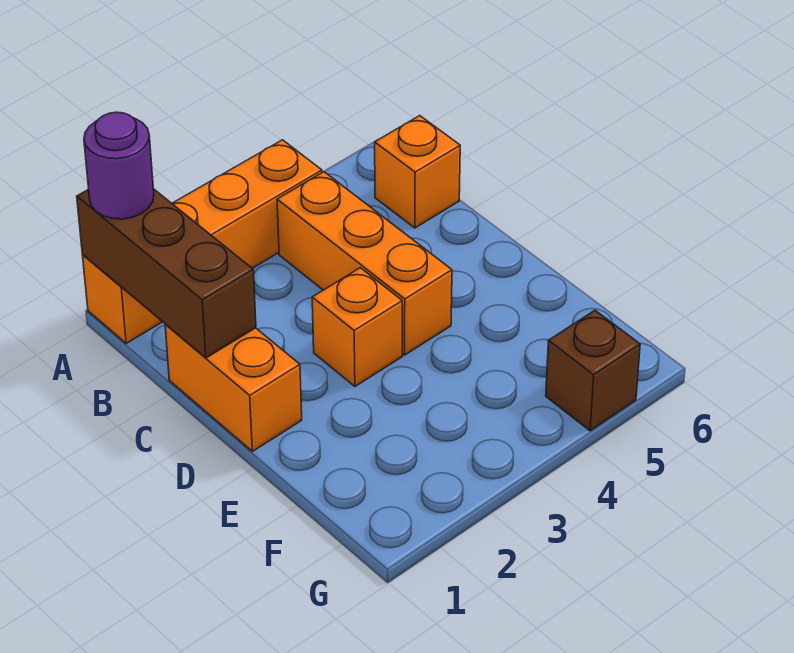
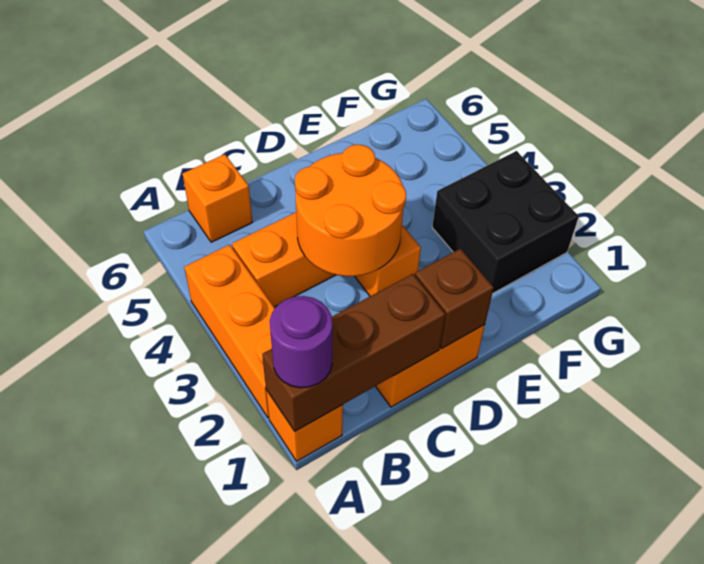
none -> orange round brick C3:D4 level 2
none -> black brick F2:G3 level 1
brown brick G5 level 1 -> brown brick D1 level 2

